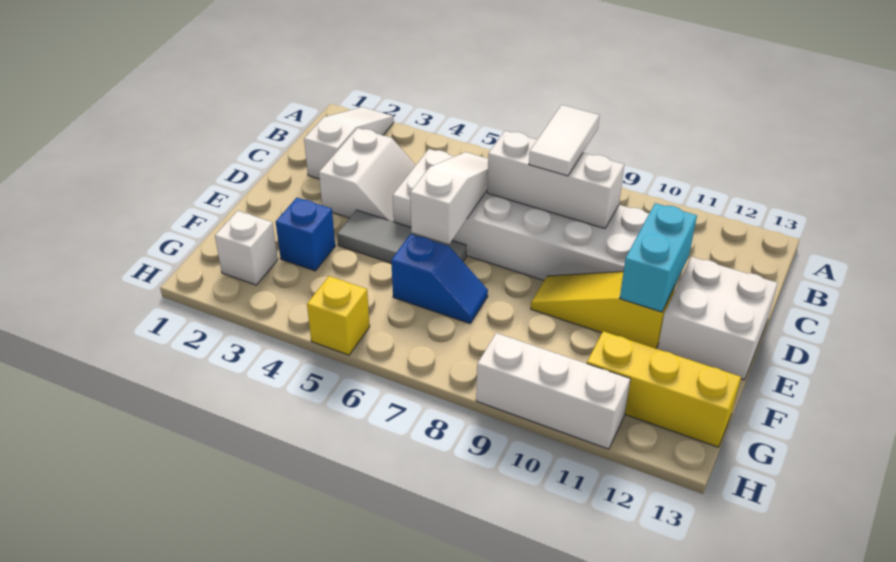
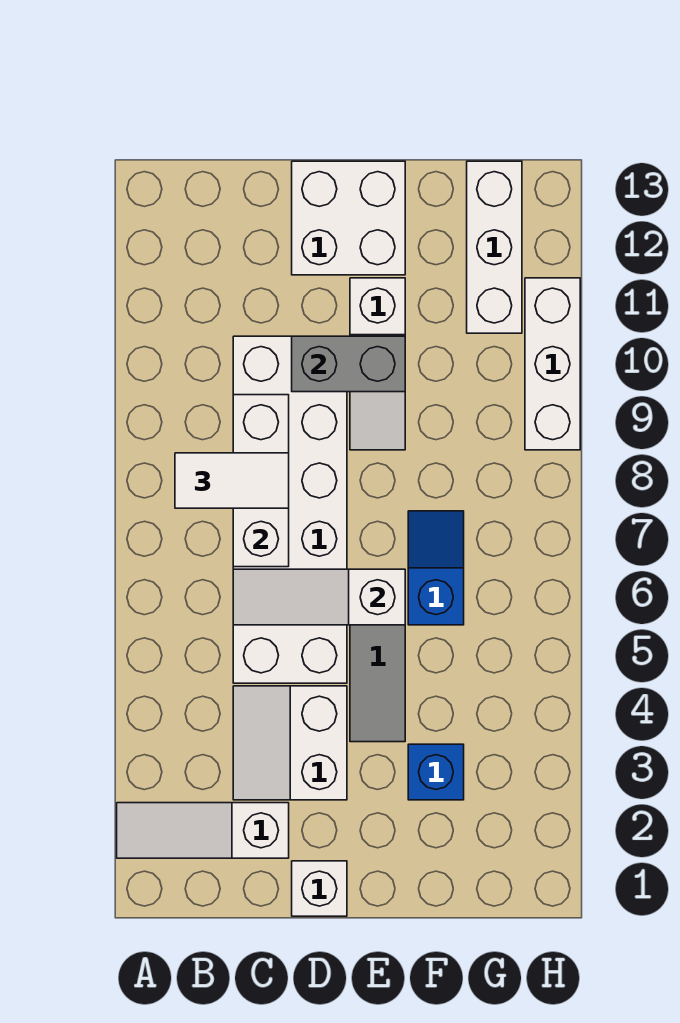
white slope C3:D4 level 1 top 3 -> white slope C3:D4 level 1 top D
none -> grey brick D10:E10 level 2
cyan brick D11:E11 level 2 -> none
yellow slope E9:E11 level 1 top 11 -> white slope E9:E11 level 1 top 11
white brick G2 level 1 -> white brick D1 level 1
yellow brick G11:G13 level 1 -> white brick G11:G13 level 1
yellow brick H5 level 1 -> none

